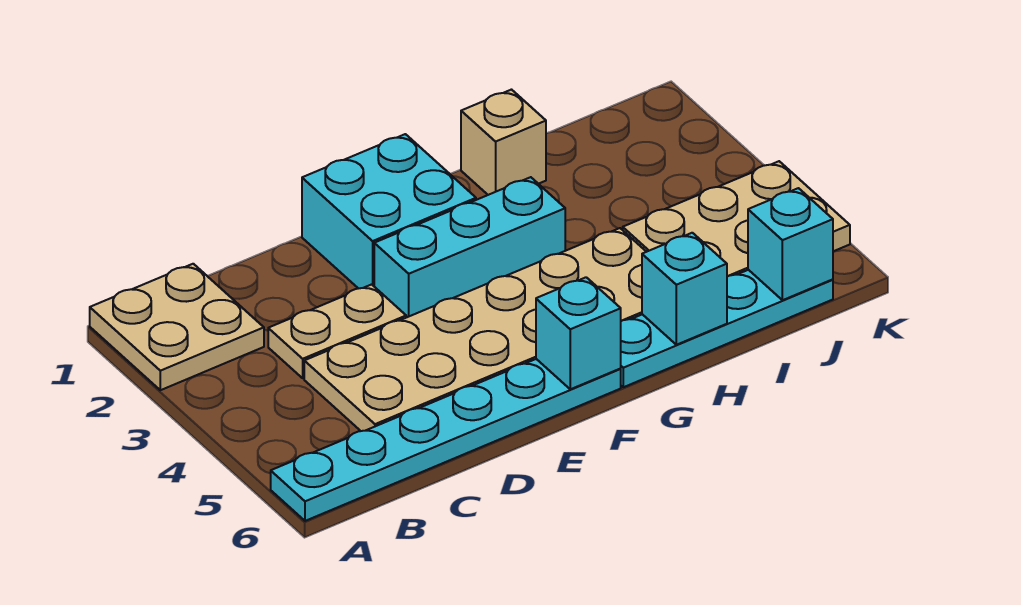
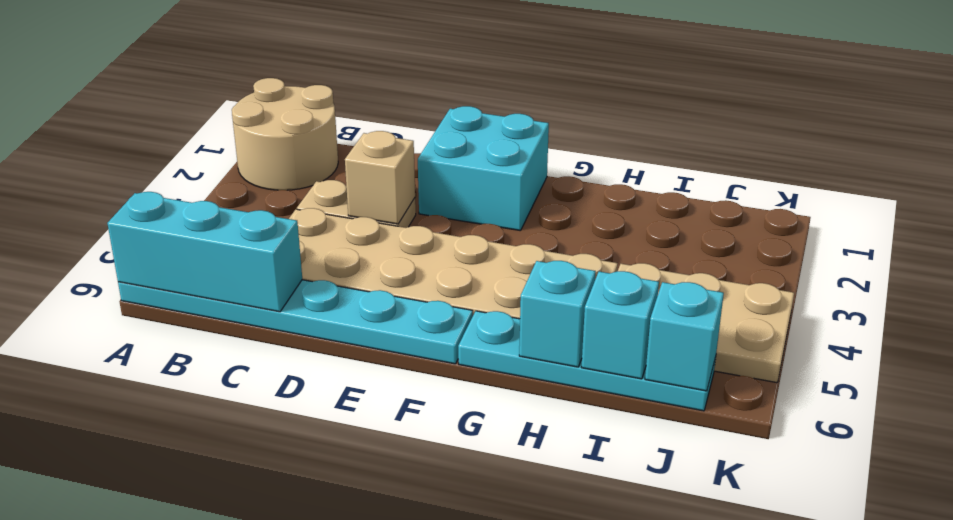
tan plate A1:B2 level 1 -> tan round brick A1:B2 level 1
cyan brick E3:G3 level 1 -> cyan brick A6:C6 level 2
cyan brick F6 level 2 -> cyan brick I6 level 2
tan brick H1 level 1 -> tan brick D3 level 2

